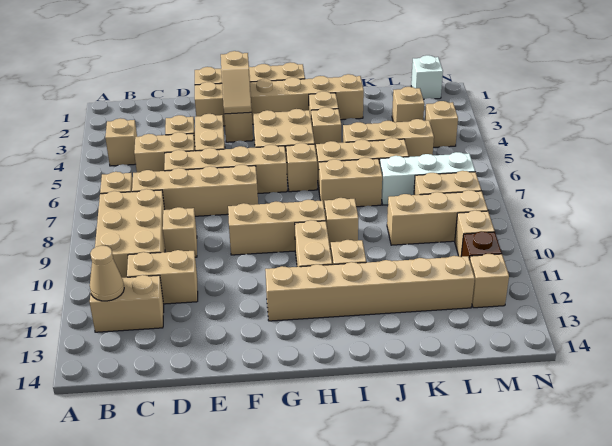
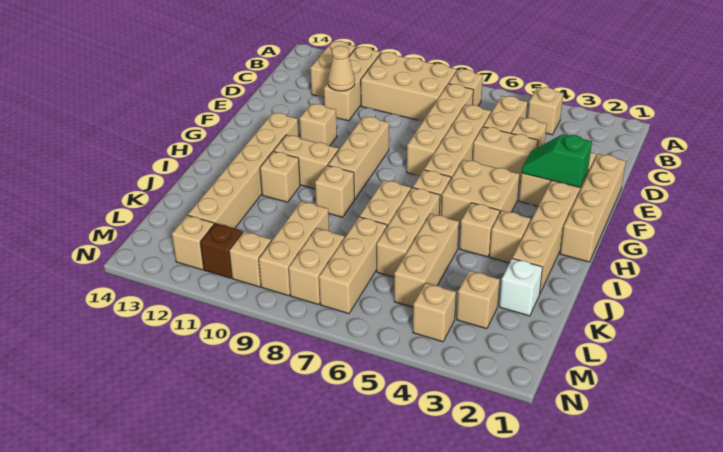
tan cone B12 level 2 -> tan cone D11 level 2
tan brick C11:D11 level 1 -> tan brick B11:D11 level 1
tan brick D9 level 1 -> tan brick F11 level 1
tan slope F2:F3 level 2 top 2 -> green slope F2:F3 level 2 top 2
white brick K7:M7 level 1 -> tan brick K7:M7 level 1
white brick M1 level 1 -> white brick K2 level 1

